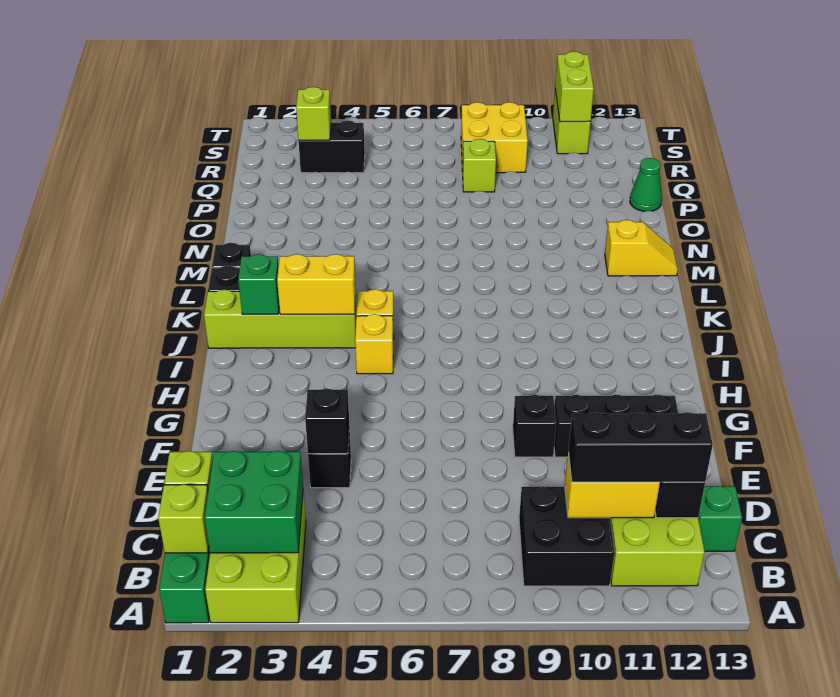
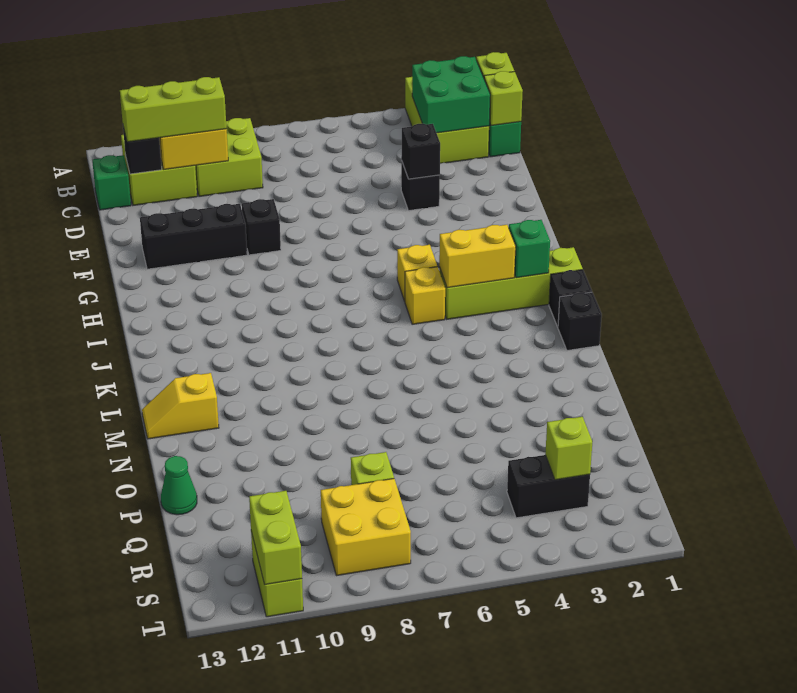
black brick B9:C10 level 1 -> lime brick B9:C10 level 1
black brick C10:C12 level 3 -> lime brick C10:C12 level 3

